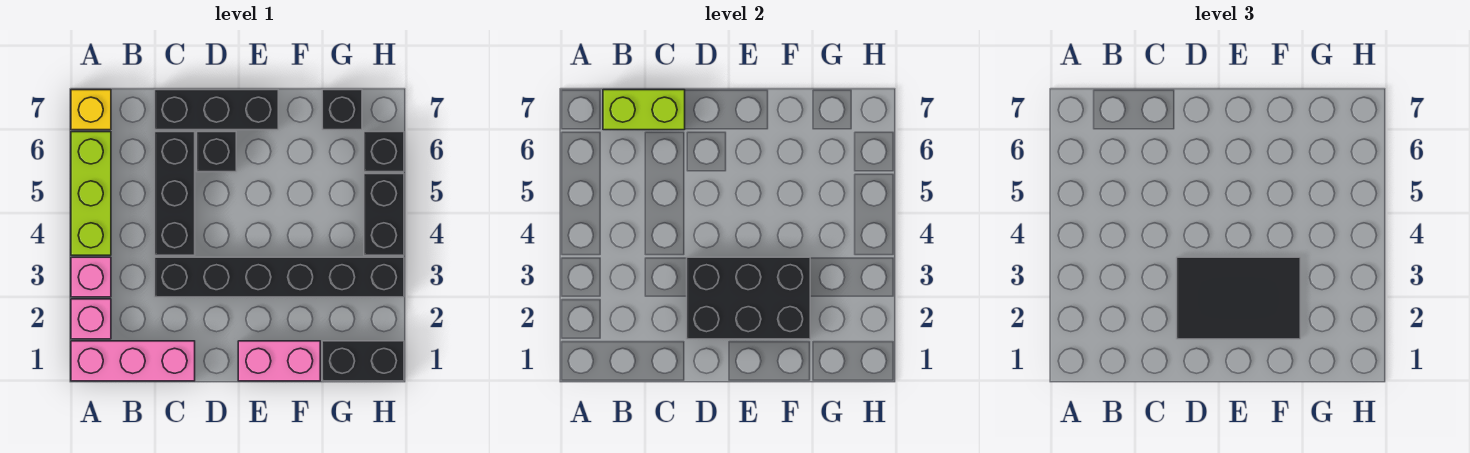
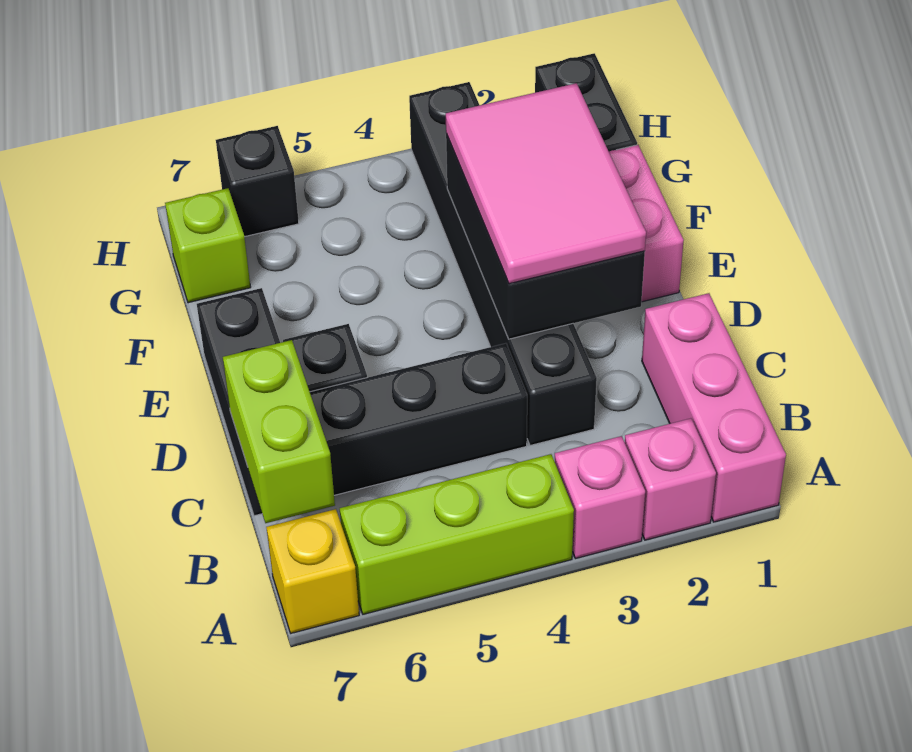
black tile D2:F3 level 3 -> pink tile D2:F3 level 3
black brick G7 level 1 -> lime brick G7 level 1
black brick H4:H5 level 1 -> none

